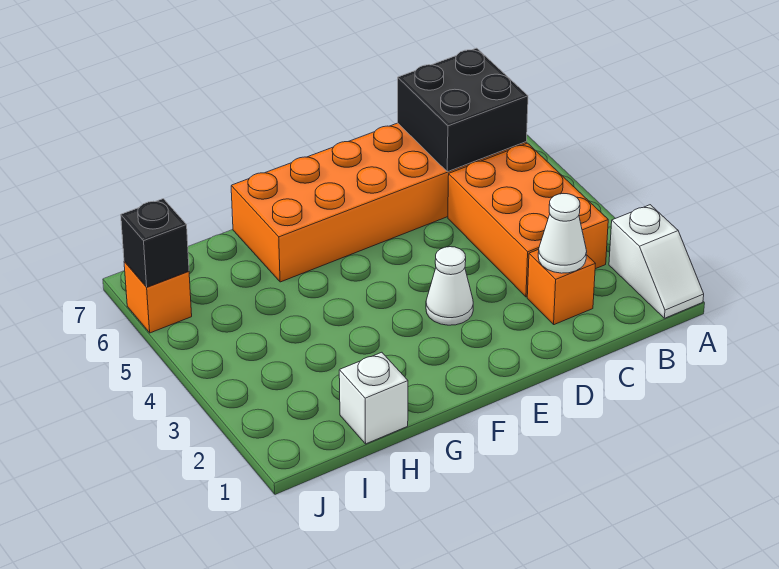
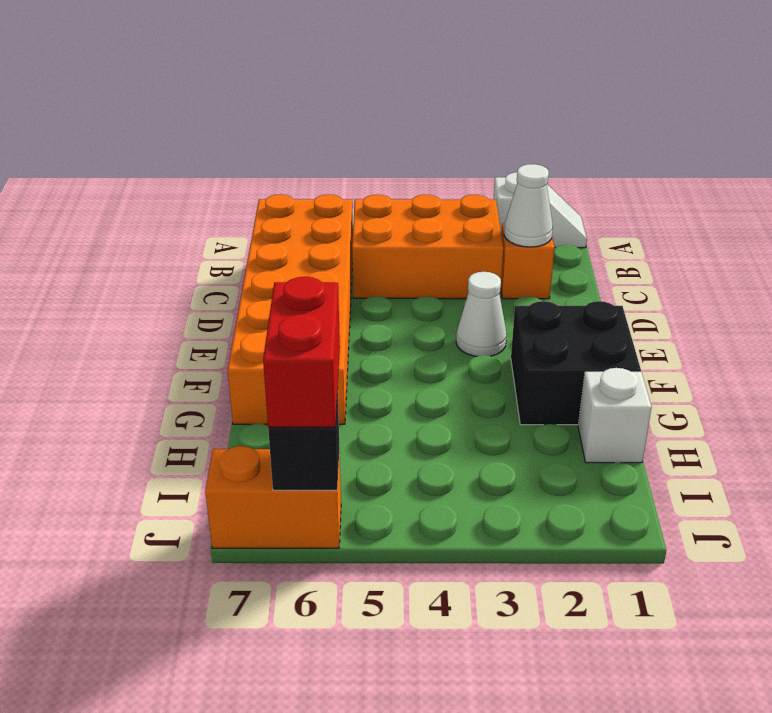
black brick B6:C7 level 2 -> black brick F1:G2 level 1
none -> red brick I6:J6 level 3
orange brick J6 level 1 -> orange brick J6:J7 level 1

